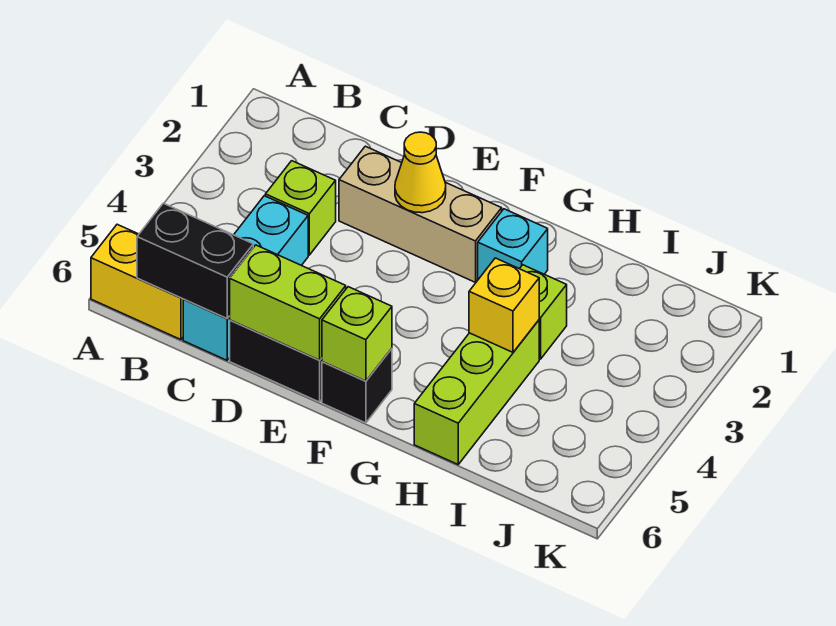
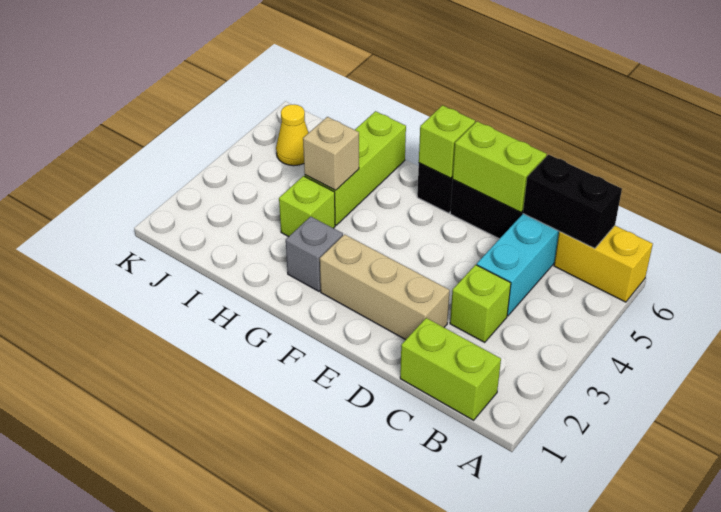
none -> lime brick B1:C1 level 1
yellow cone E2 level 2 -> yellow cone J5 level 1
cyan brick G2 level 1 -> grey brick G2 level 1
yellow brick H4 level 2 -> tan brick H4 level 2

